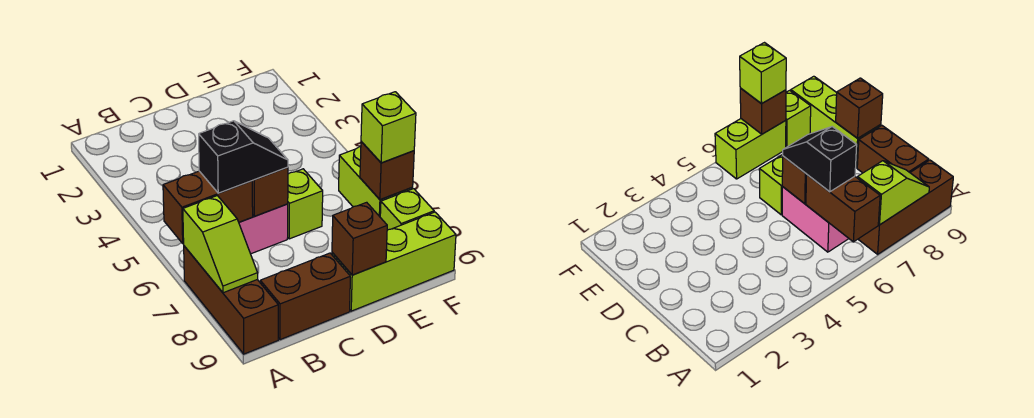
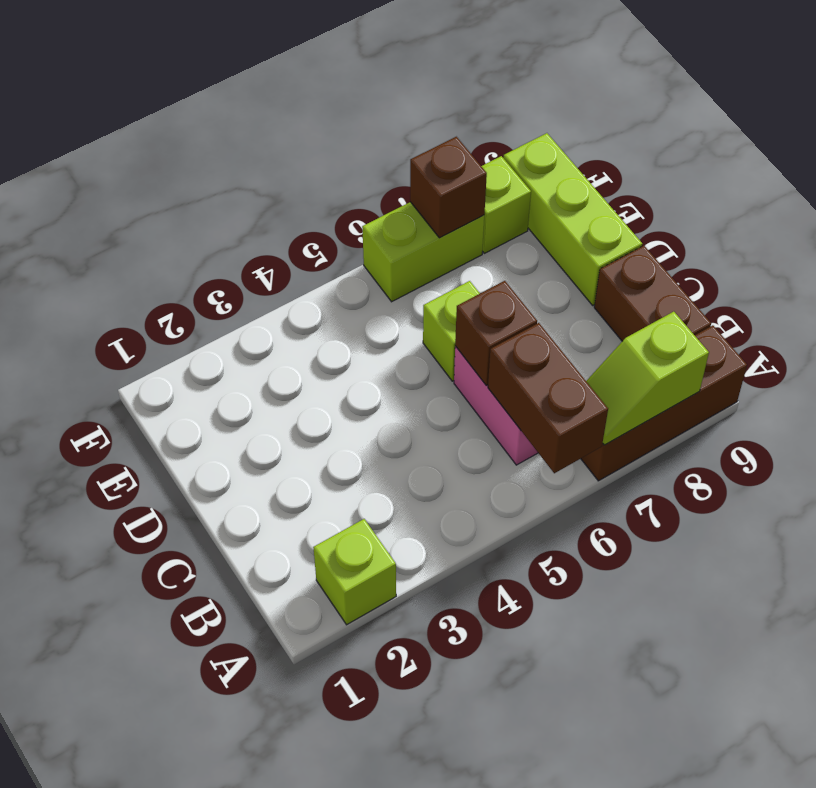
lime slope A7:A8 level 2 top 7 -> lime slope A7:A8 level 2 top 8
black slope B6:C6 level 3 top B -> none
brown brick D9 level 2 -> none
lime brick F7 level 3 -> lime brick A2 level 1

